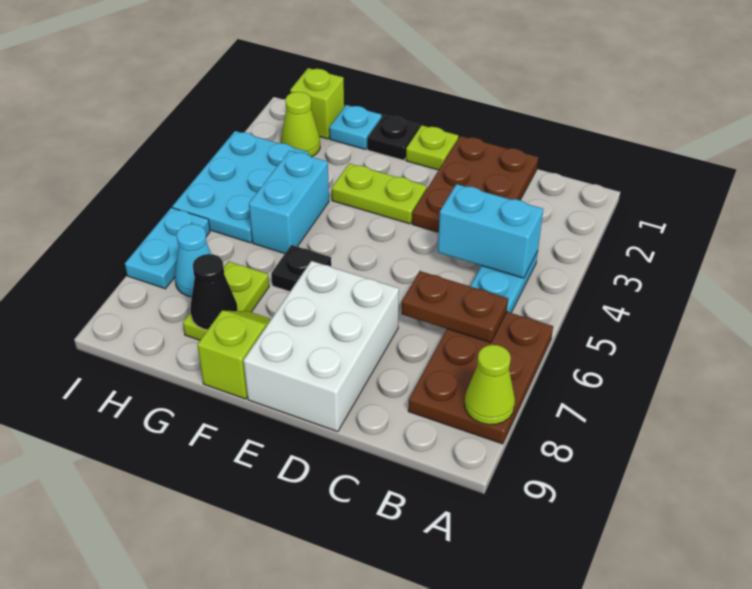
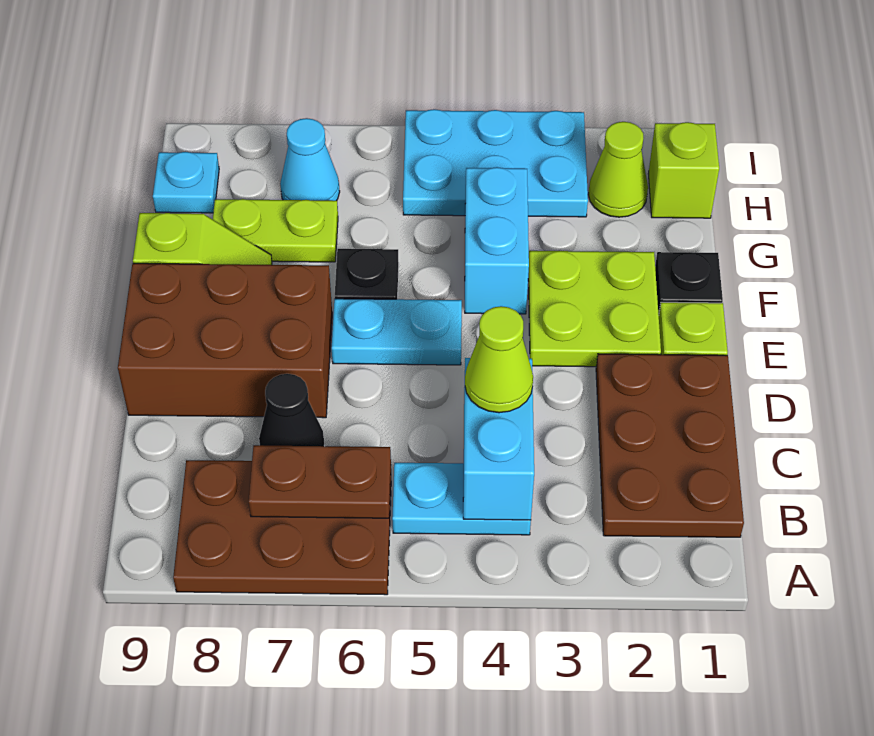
lime cone A8 level 2 -> lime cone C4 level 3
brown plate B6:C6 level 2 -> brown plate B6:B7 level 2
brown plate C1:D3 level 1 -> brown plate B1:D2 level 1
white brick D7:E9 level 1 -> brown brick D7:E9 level 1
lime plate E3:F3 level 1 -> lime plate E2:F3 level 1
cyan plate G1 level 1 -> cyan plate H9 level 1
cyan brick G4:G5 level 1 -> cyan brick F4:G4 level 1
black cone G8 level 2 -> black cone C7 level 1
cyan plate I6:I7 level 1 -> cyan plate E5:E6 level 1

